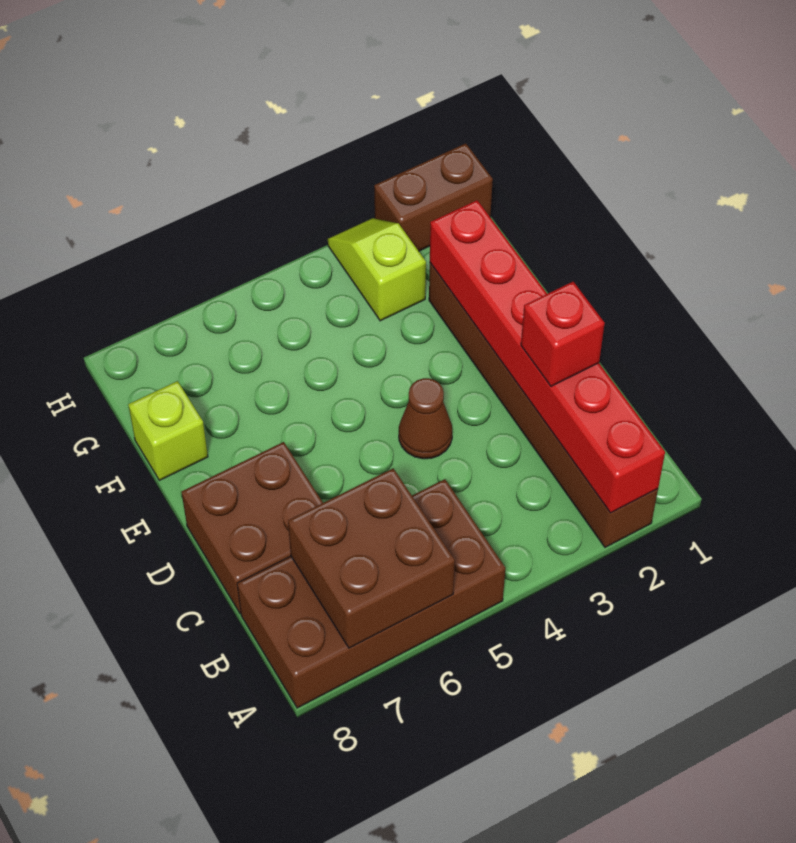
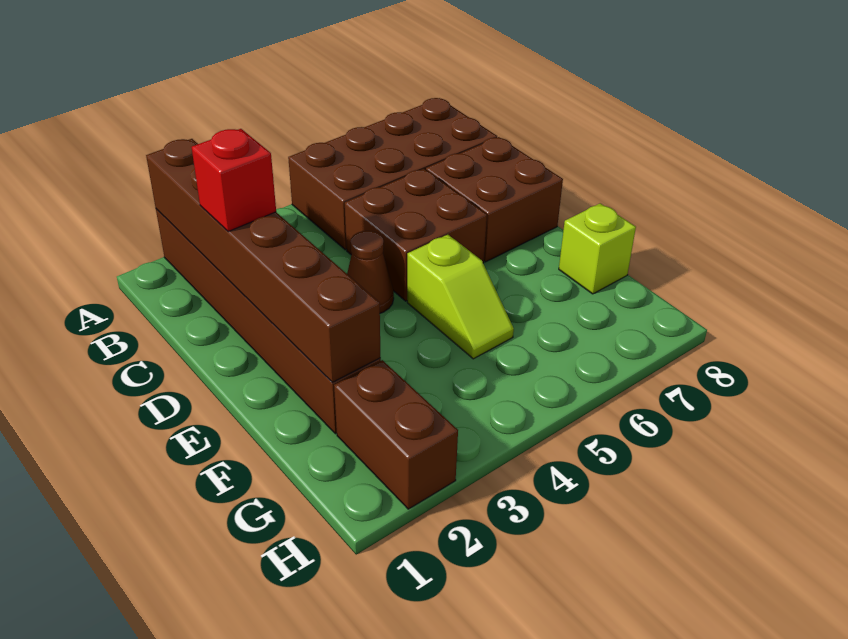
red brick A2:F2 level 2 -> brown brick A2:F2 level 2
brown brick A6:B7 level 2 -> brown brick C5:D6 level 1
lime slope G3:H3 level 1 top G -> lime slope E5:F5 level 1 top E
brown brick H1:H2 level 1 -> brown brick G2:H2 level 1

